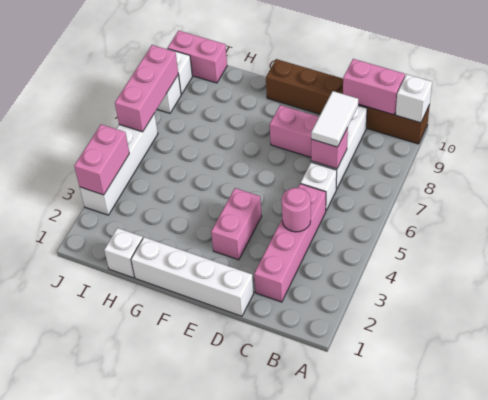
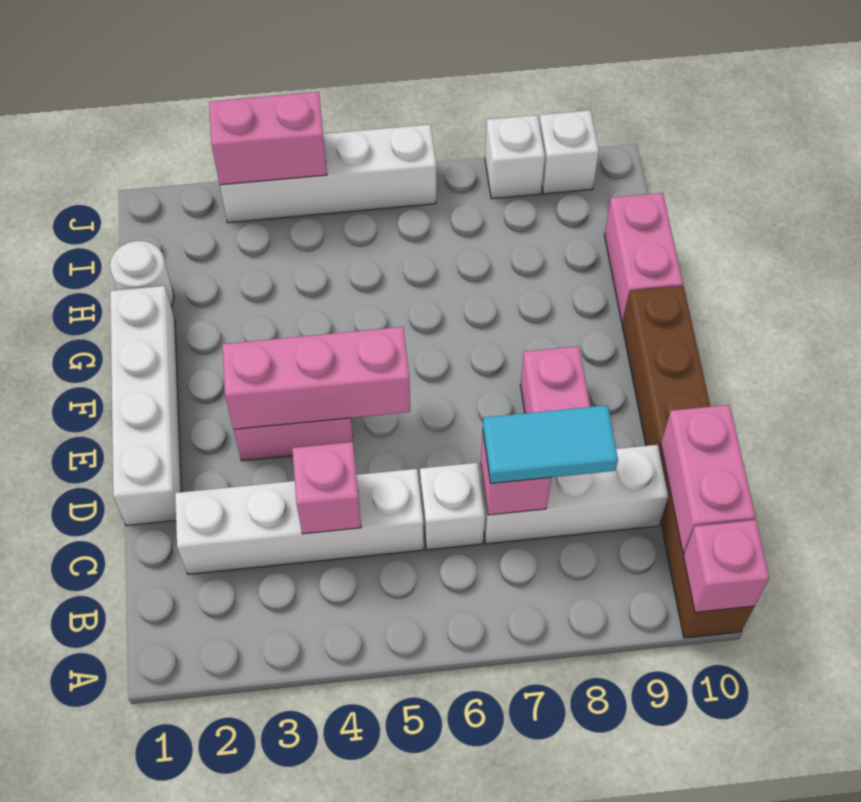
white brick A10 level 2 -> pink brick A10 level 2
pink brick C2:C5 level 1 -> white brick C2:C5 level 1
pink round brick C4 level 2 -> pink brick C4 level 2
white tile C7:C8 level 3 -> cyan tile C7:C8 level 3
white brick H1 level 1 -> white round brick H1 level 1
pink brick I10:J10 level 1 -> pink brick G10:H10 level 1
pink brick J6:J8 level 2 -> pink brick E3:E5 level 2

